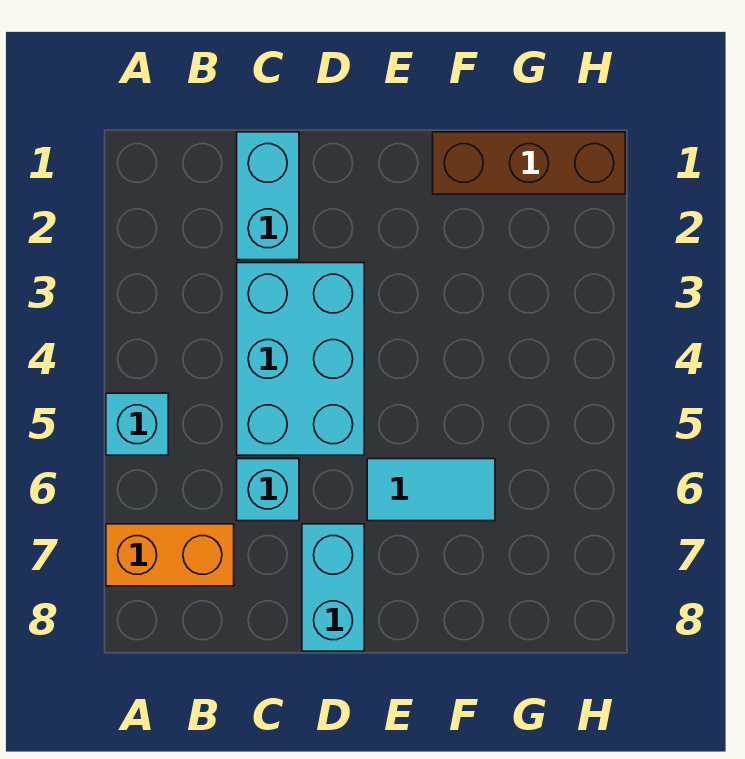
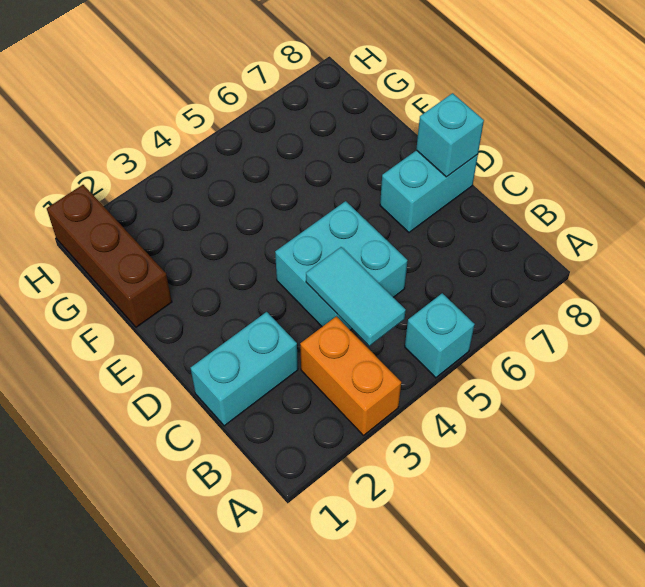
orange brick A7:B7 level 1 -> orange brick A3:B3 level 1
cyan brick C3:D5 level 1 -> cyan brick C4:D5 level 1
cyan brick C6 level 1 -> cyan brick D8 level 2
cyan tile E6:F6 level 1 -> cyan tile B4:C4 level 2

